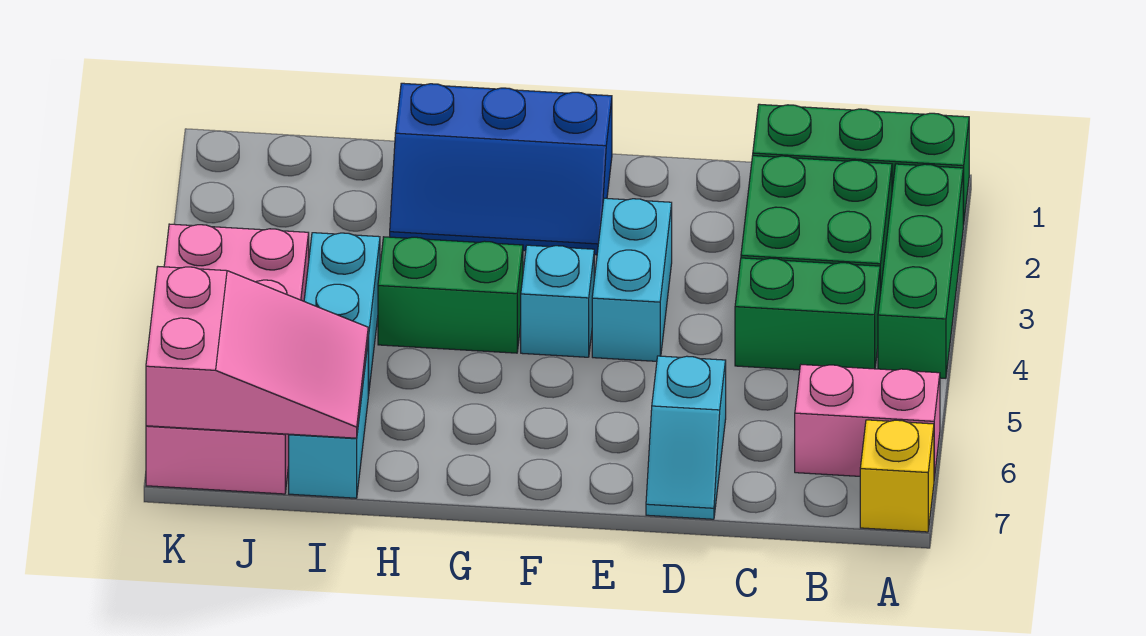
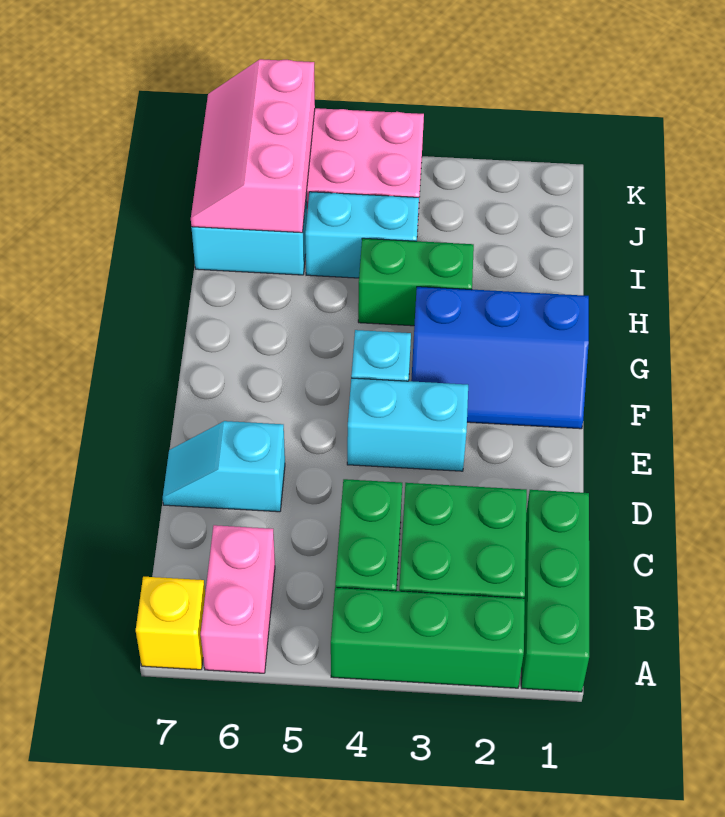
blue slope F1:H2 level 1 top 1 -> blue slope F1:G3 level 1 top G
green brick G4:H4 level 1 -> green brick H3:H4 level 1
pink slope I6:K7 level 2 top K -> pink slope I6:K7 level 2 top 6

